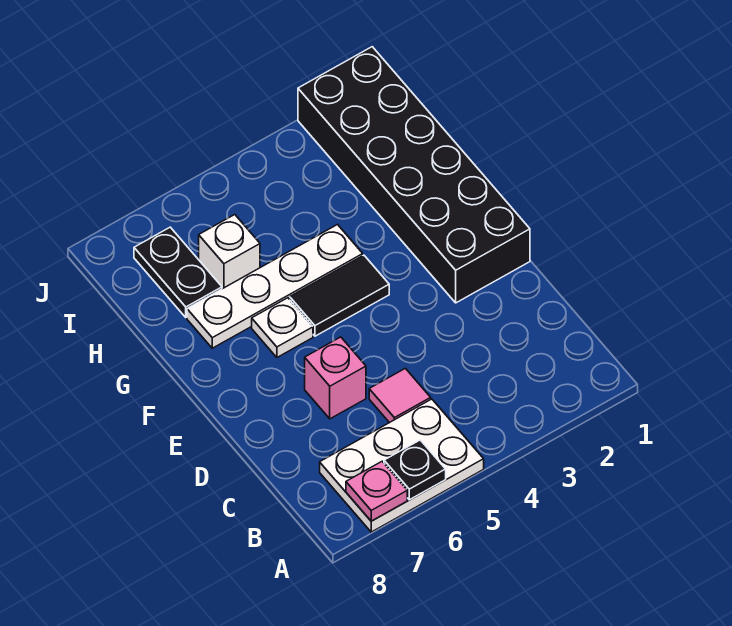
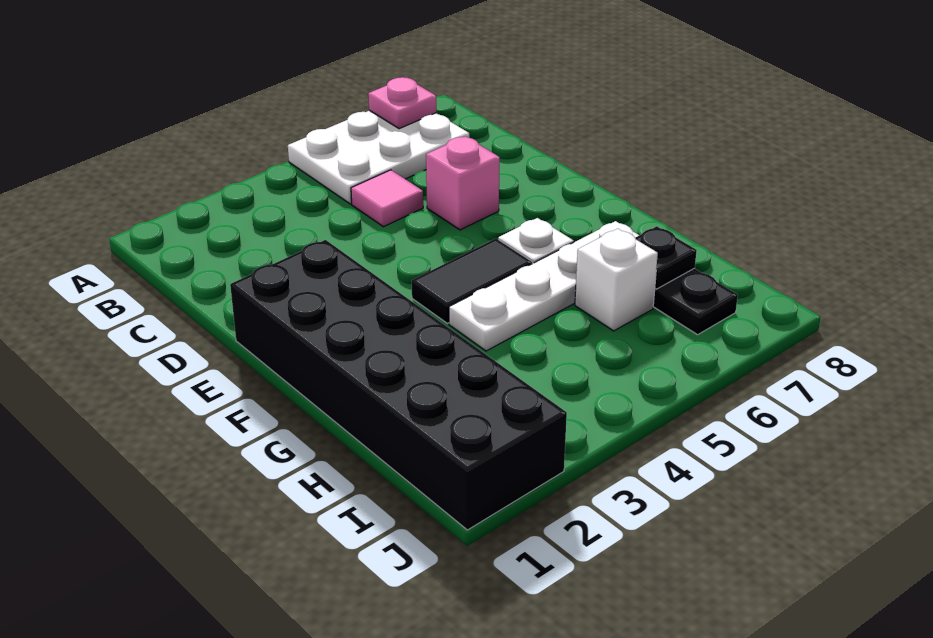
black plate A6 level 2 -> black plate H7 level 2

